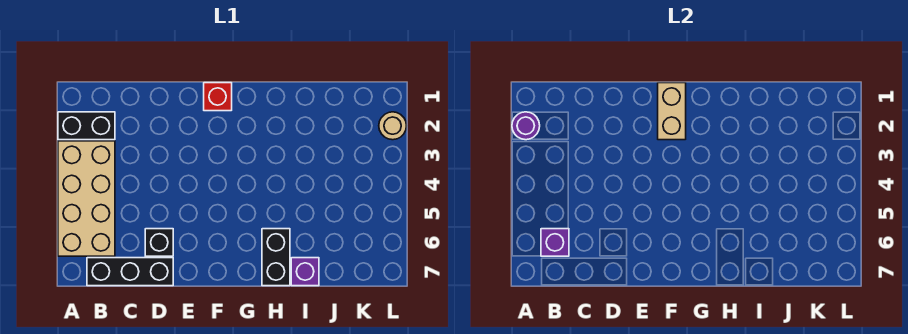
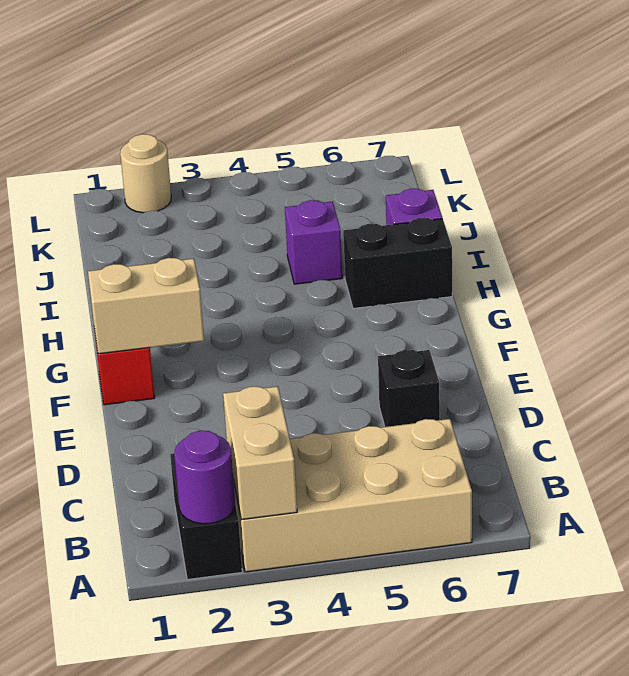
none -> tan brick A3:B3 level 2
purple brick B6 level 2 -> purple brick I5 level 1
black brick B7:D7 level 1 -> none

